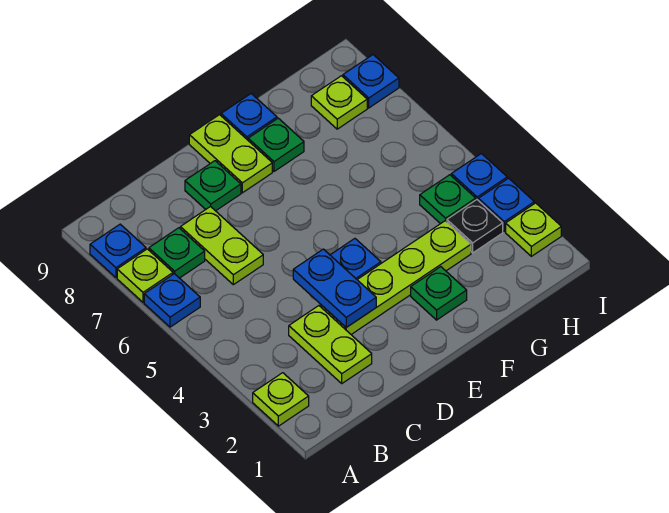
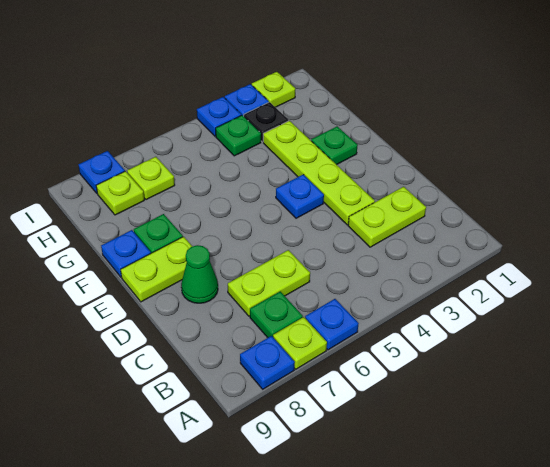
lime plate A2 level 1 -> lime plate H7 level 1
blue plate D3:D4 level 2 -> none
green plate D8 level 1 -> green cone D8 level 1

